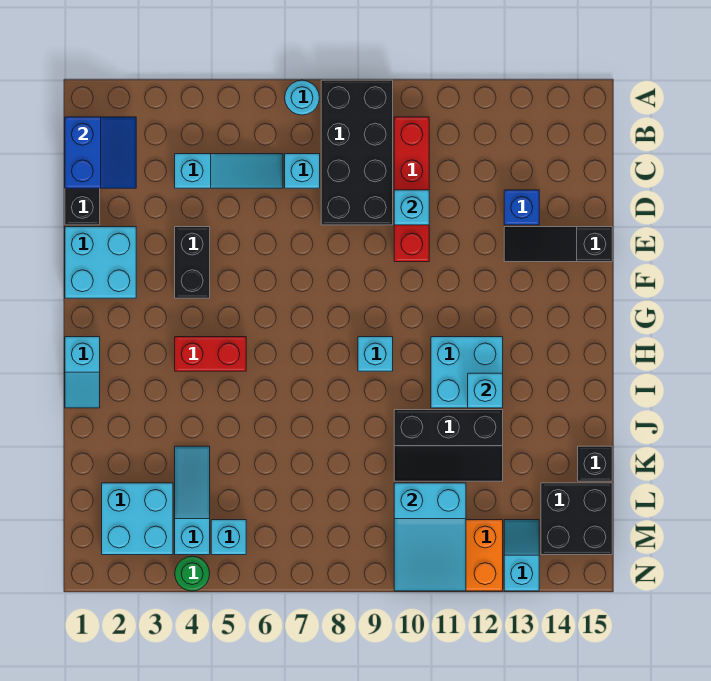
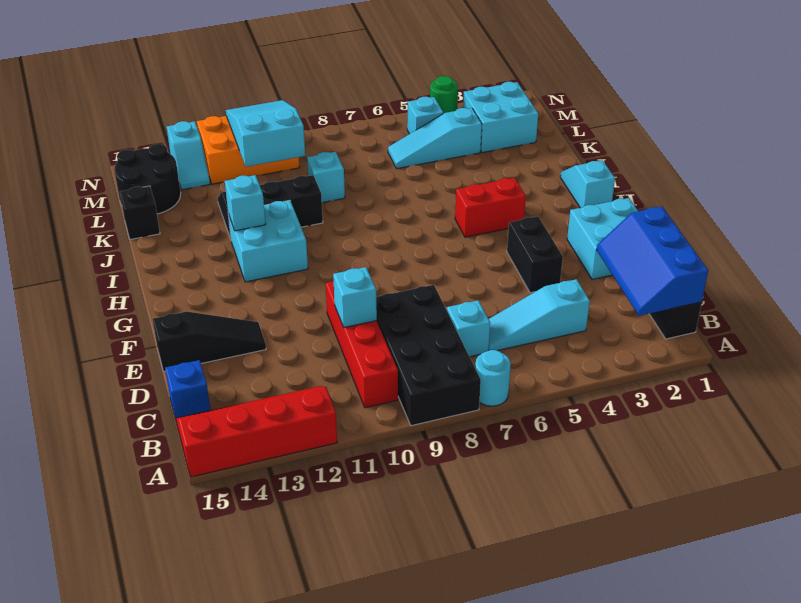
none -> red slope A12:B15 level 1 top A
blue slope B1:C2 level 2 top 1 -> blue slope B1:D2 level 2 top 1
blue brick D13 level 1 -> blue brick C15 level 1
cyan brick H9 level 1 -> cyan brick K9 level 1
cyan slope K4:M4 level 1 top M -> cyan slope L4:L6 level 1 top 4
black brick L14:M15 level 1 -> black round brick L14:M15 level 1

